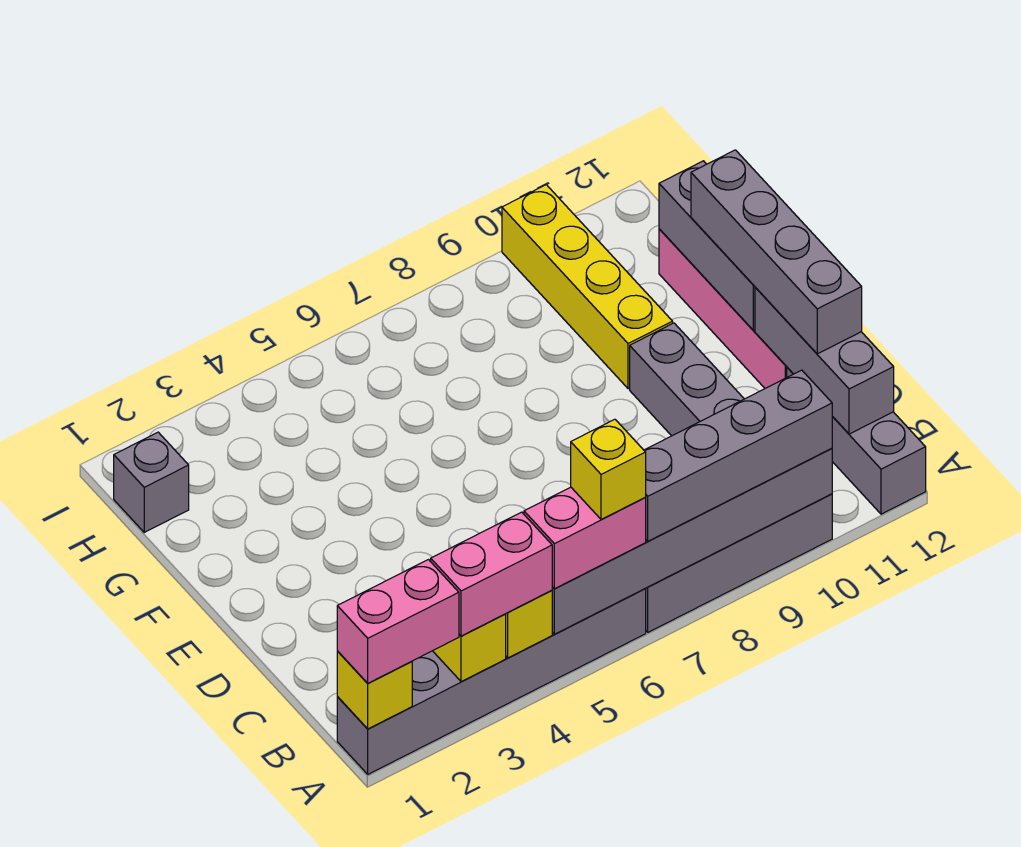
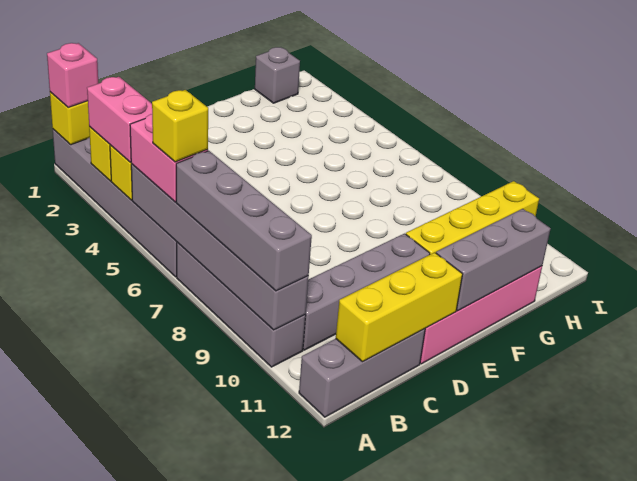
pink brick A1:A2 level 3 -> pink brick A1 level 3
grey brick B12:D12 level 2 -> yellow brick B12:D12 level 2
grey brick C12:F12 level 3 -> none

